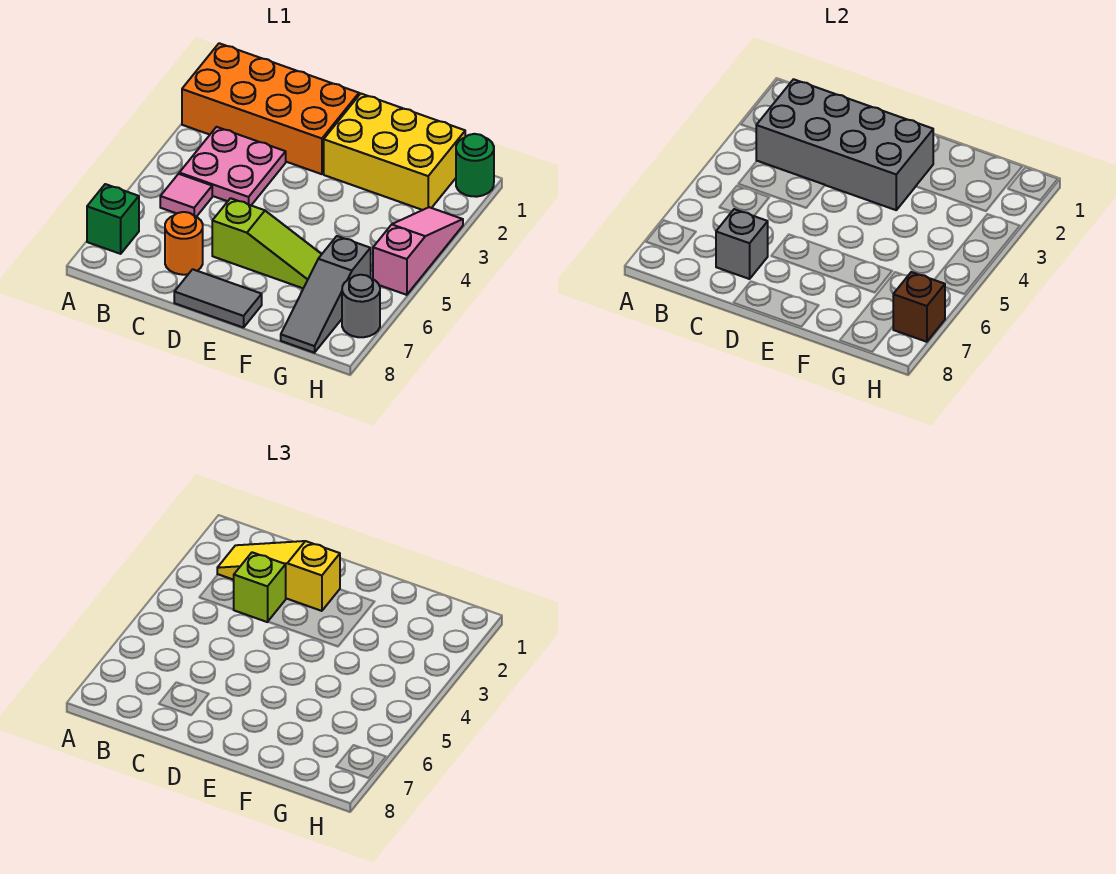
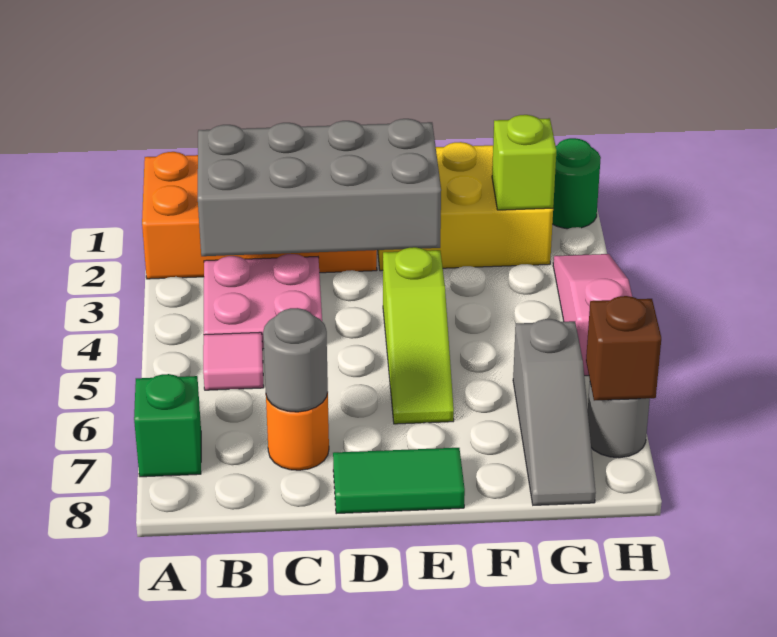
yellow slope B2:D2 level 3 top D -> none
lime brick C3 level 3 -> lime brick G2 level 2
grey brick C7 level 2 -> grey round brick C7 level 2
lime slope D6:F6 level 1 top D -> lime slope E4:E6 level 1 top 4
grey tile D8:E8 level 1 -> green tile D8:E8 level 1

